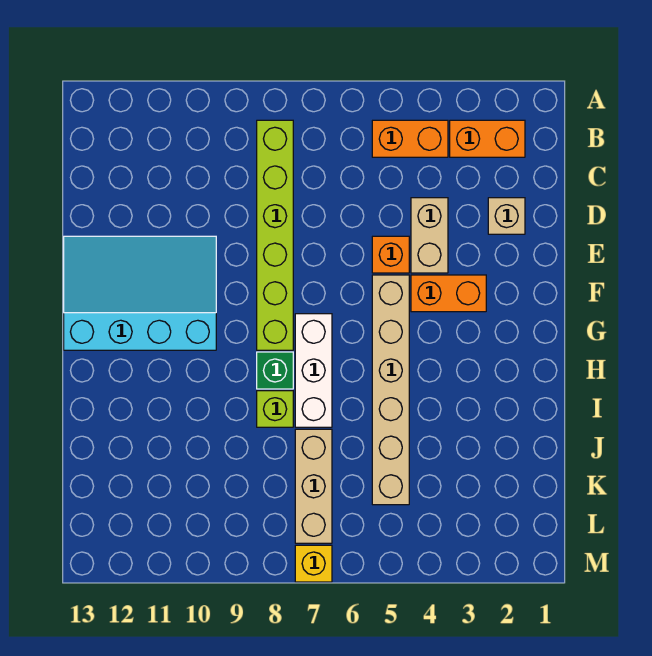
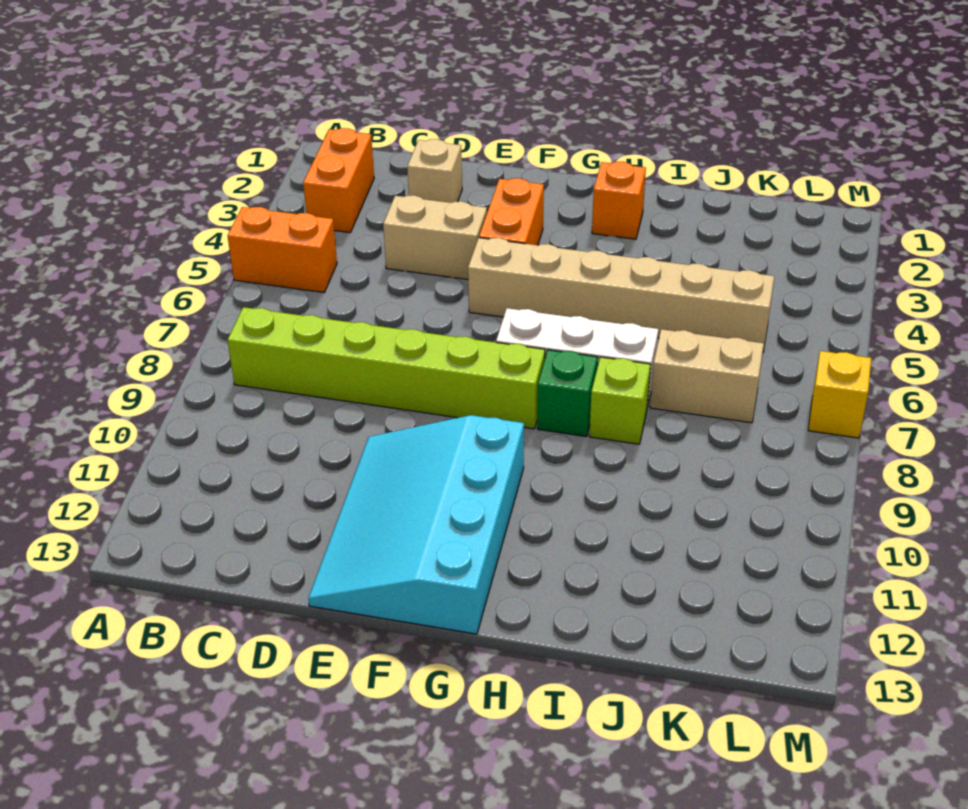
orange brick B4:B5 level 1 -> orange brick A5:B5 level 1
orange brick E5 level 1 -> orange brick H2 level 1
tan brick J7:L7 level 1 -> tan brick J7:K7 level 1

